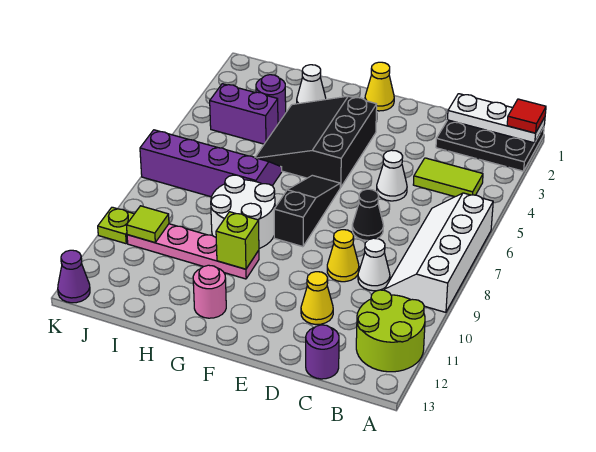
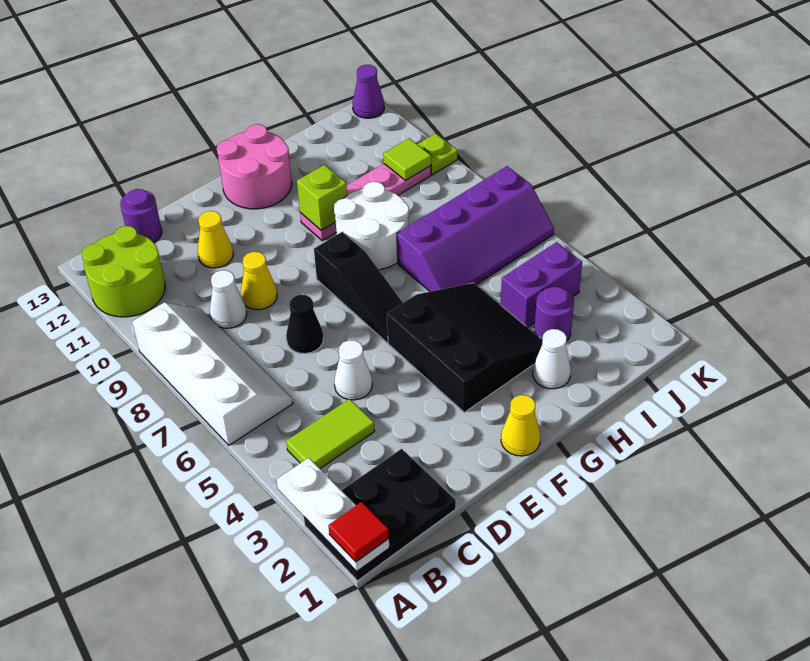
white plate A1:C1 level 2 -> white plate A1:A3 level 2
pink round brick G12 level 1 -> pink round brick F12:G13 level 1

